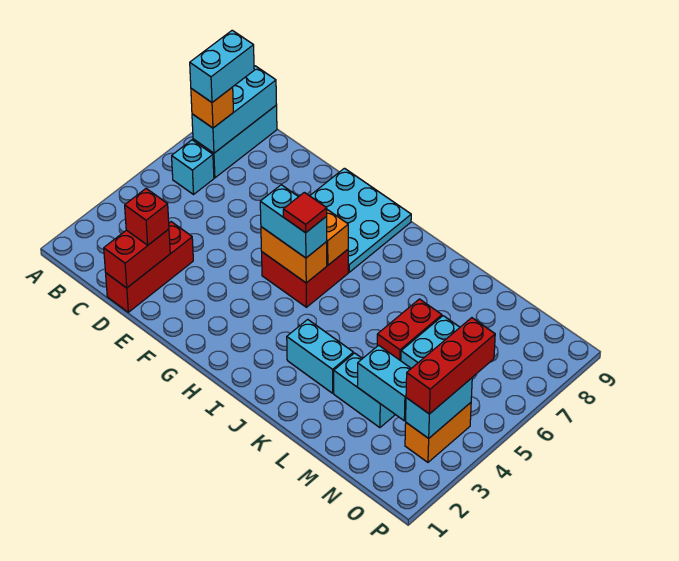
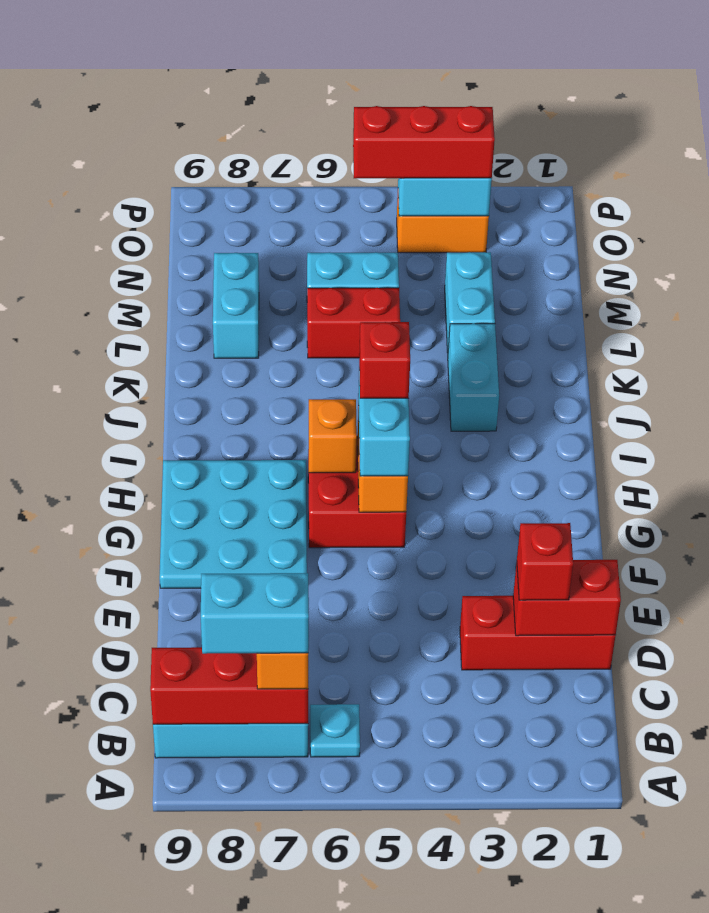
cyan brick B6 level 1 -> cyan plate B6 level 1
cyan brick B7:B9 level 2 -> red brick B7:B9 level 2
red tile H5 level 4 -> red brick H5 level 4
cyan brick M3:N3 level 2 -> cyan brick L8:M8 level 1

